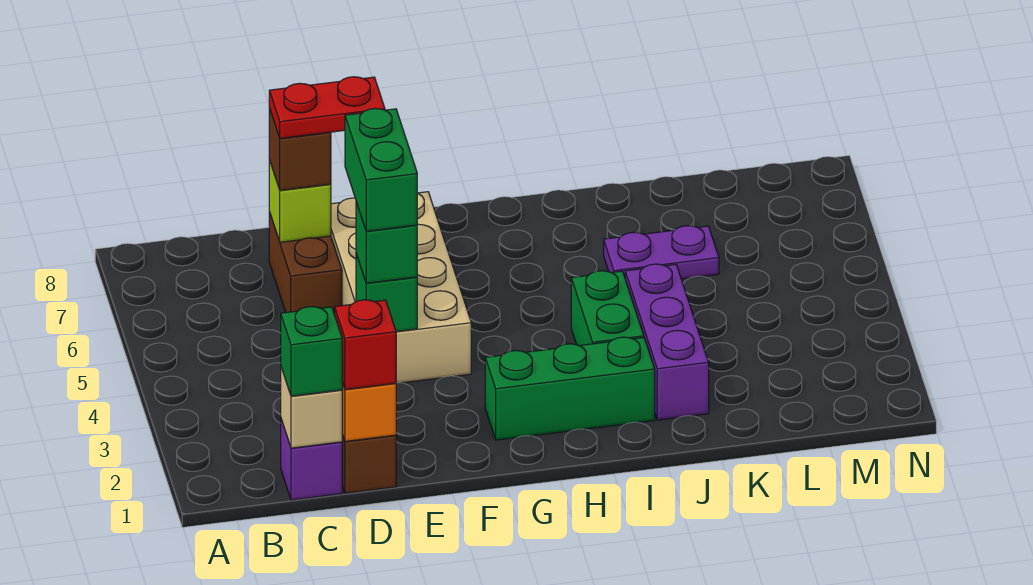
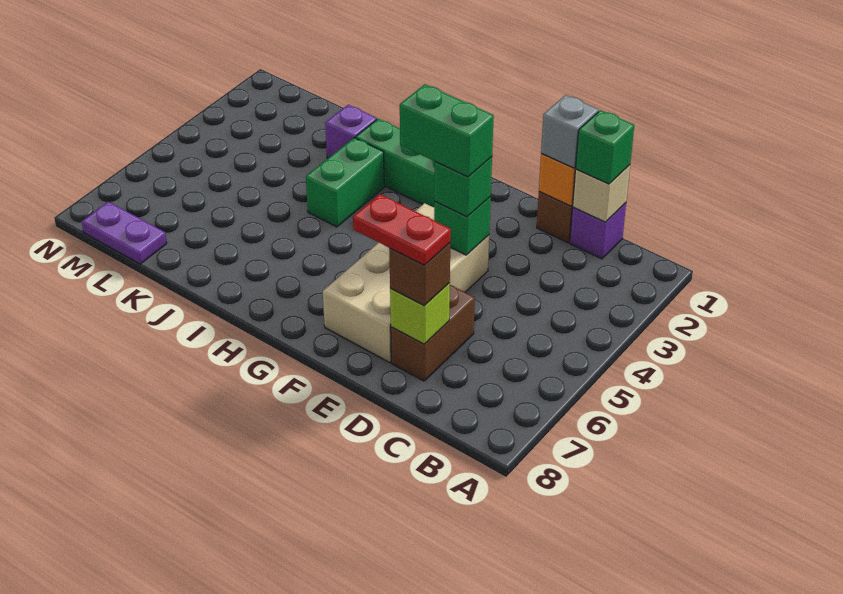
red brick D1 level 3 -> grey brick D1 level 3
green brick E4:E5 level 4 -> green brick E4:F4 level 4
purple brick J2:J4 level 1 -> purple brick J2 level 1
purple plate J6:K6 level 1 -> purple plate L8:M8 level 1

